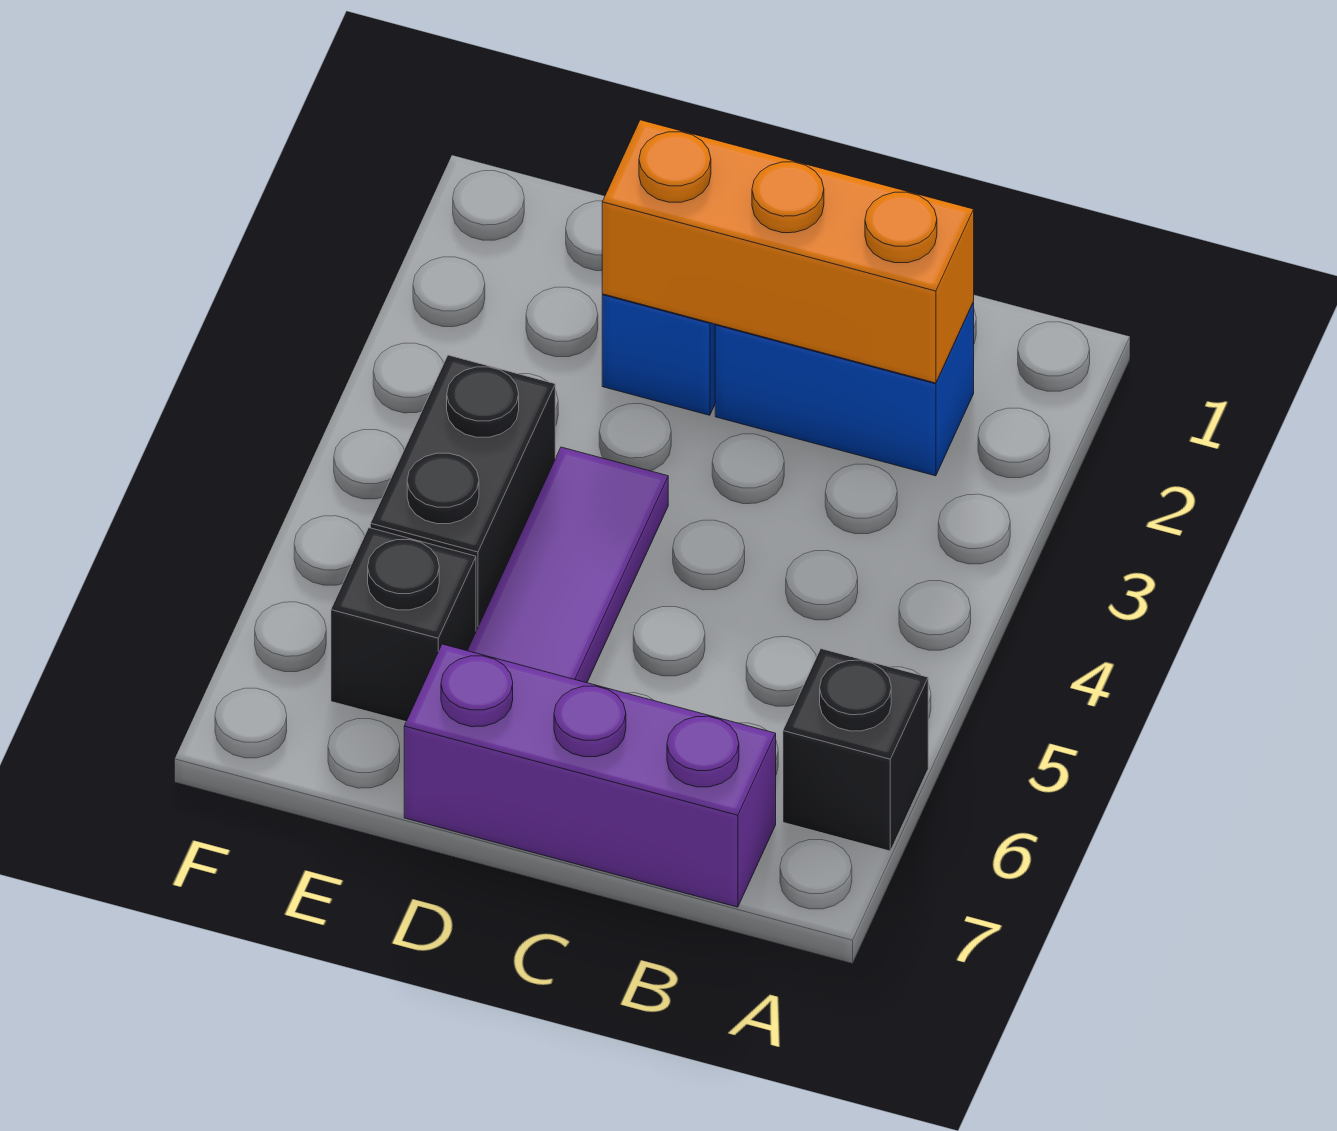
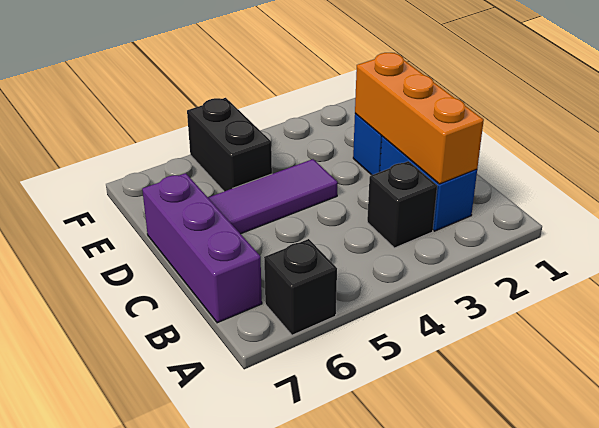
black brick E4:E5 level 1 -> black brick E5:F5 level 1
black brick E6 level 1 -> black brick B3 level 1

